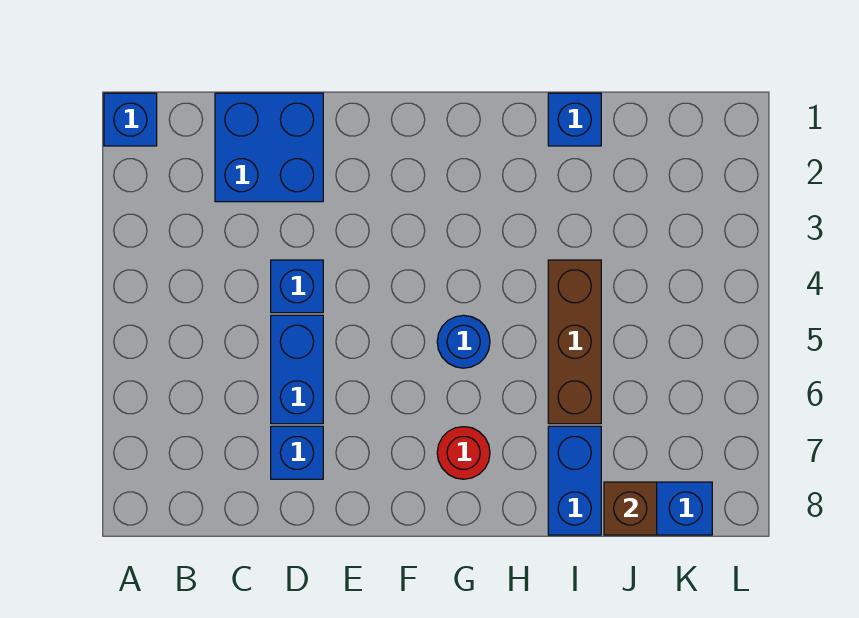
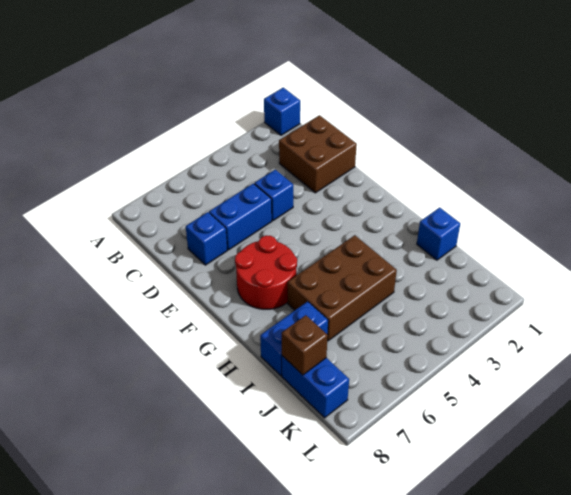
blue brick C1:D2 level 1 -> brown brick C1:D2 level 1
blue round brick G5 level 1 -> none
red round brick G7 level 1 -> red round brick F6:G7 level 1
brown brick I4:I6 level 1 -> brown brick H4:I6 level 1

